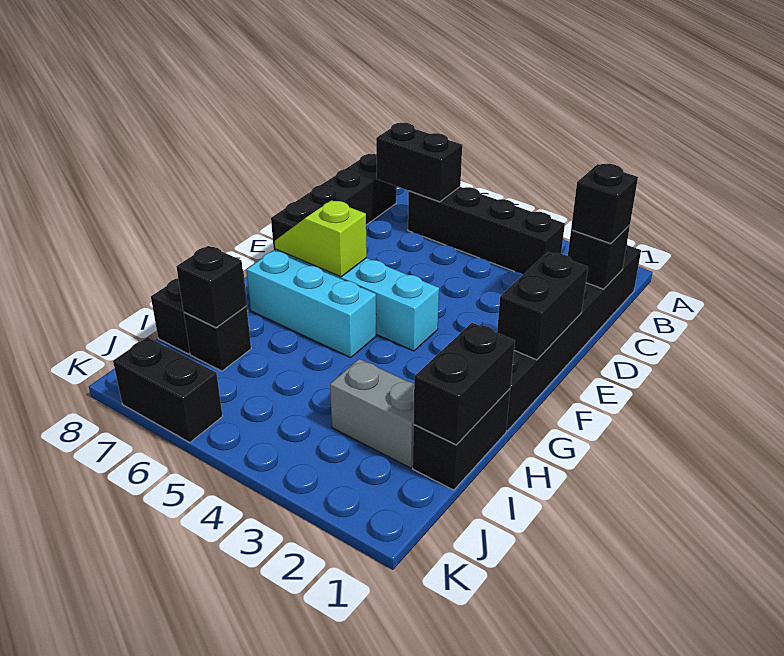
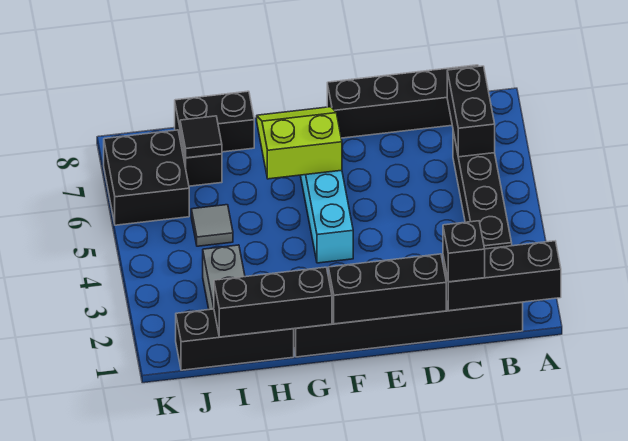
black brick C1 level 2 -> black brick A1:C1 level 2
black brick E1:F1 level 2 -> black brick D1:F1 level 2
lime slope F6:F7 level 2 top 6 -> lime slope F6:G7 level 2 top 6
cyan brick G5:G7 level 1 -> none
black brick H1:I1 level 1 -> black brick H1:J1 level 1
black brick H1:I1 level 2 -> black brick G1:I1 level 2
none -> grey tile I5 level 1
black brick I7 level 2 -> black tile I7 level 2
black brick K6:K7 level 1 -> black brick J6:K7 level 1

